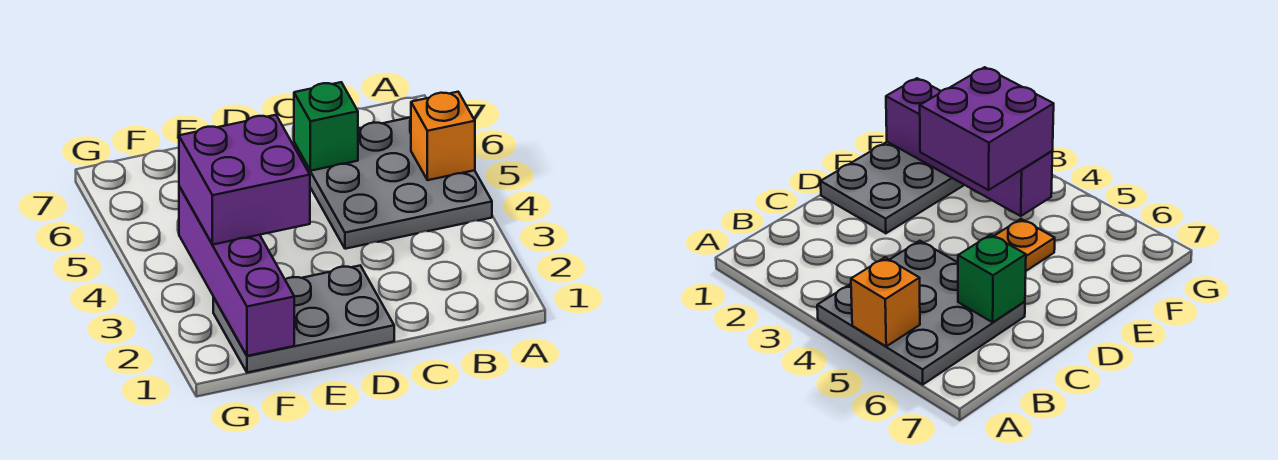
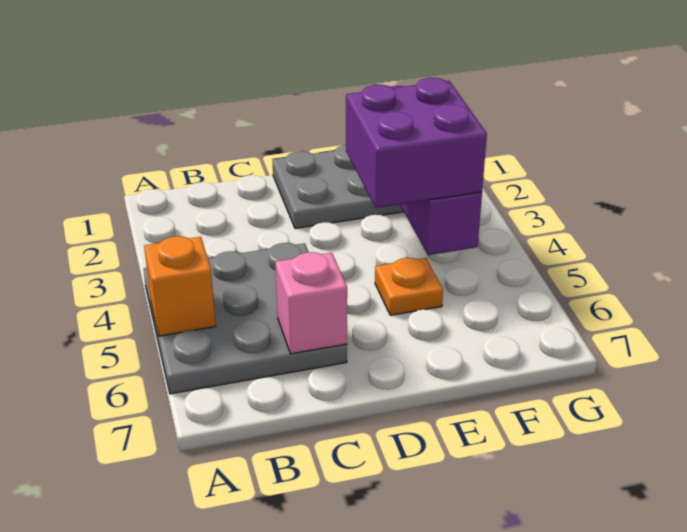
green brick C6 level 2 -> pink brick C6 level 2

